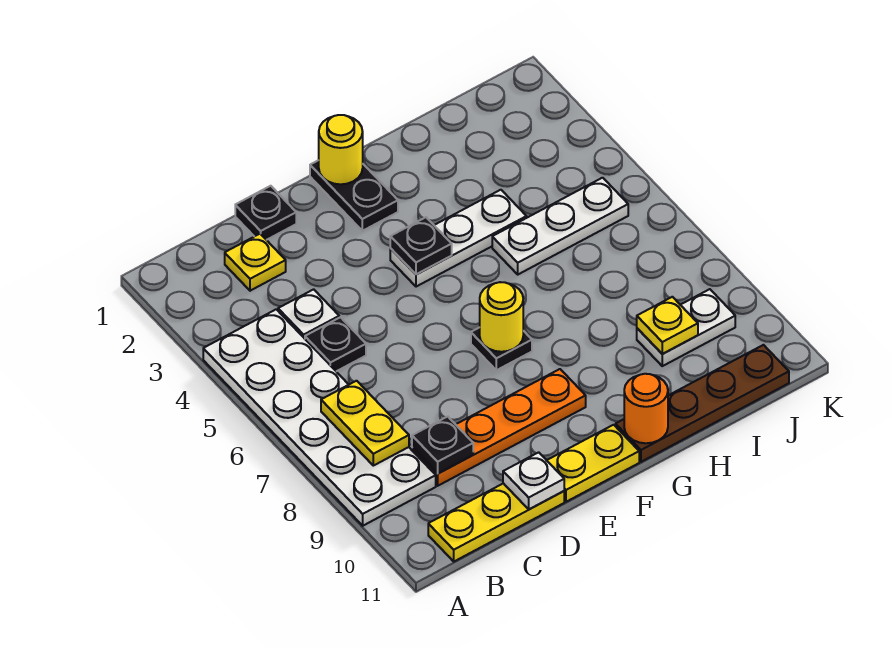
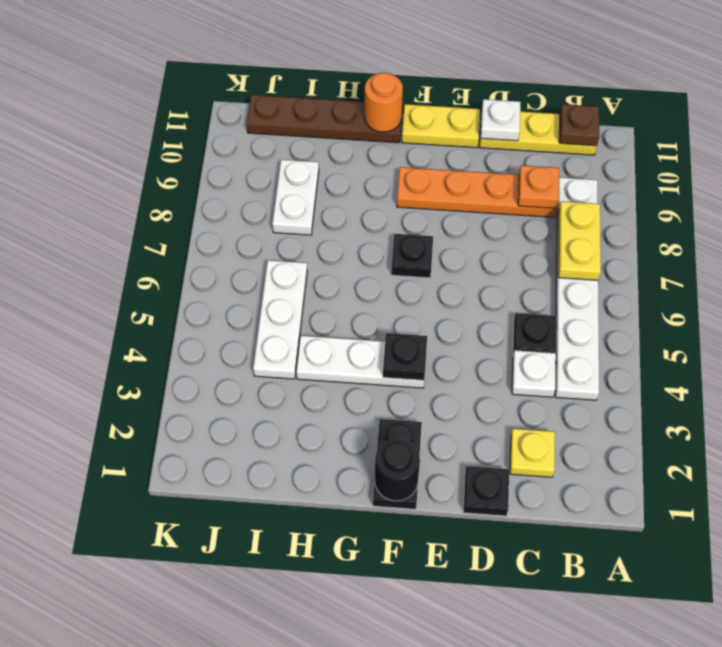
white plate A4:B9 level 1 -> white plate B4:B9 level 1
none -> brown plate B11 level 2
black plate C9 level 2 -> orange plate C9 level 2
yellow round brick F1 level 2 -> black round brick F1 level 2
yellow round brick F7 level 2 -> none
white plate H5:J5 level 1 -> white plate I4:I6 level 1
white plate I9:J9 level 1 -> white plate I8:I9 level 1
yellow plate I9 level 2 -> none

